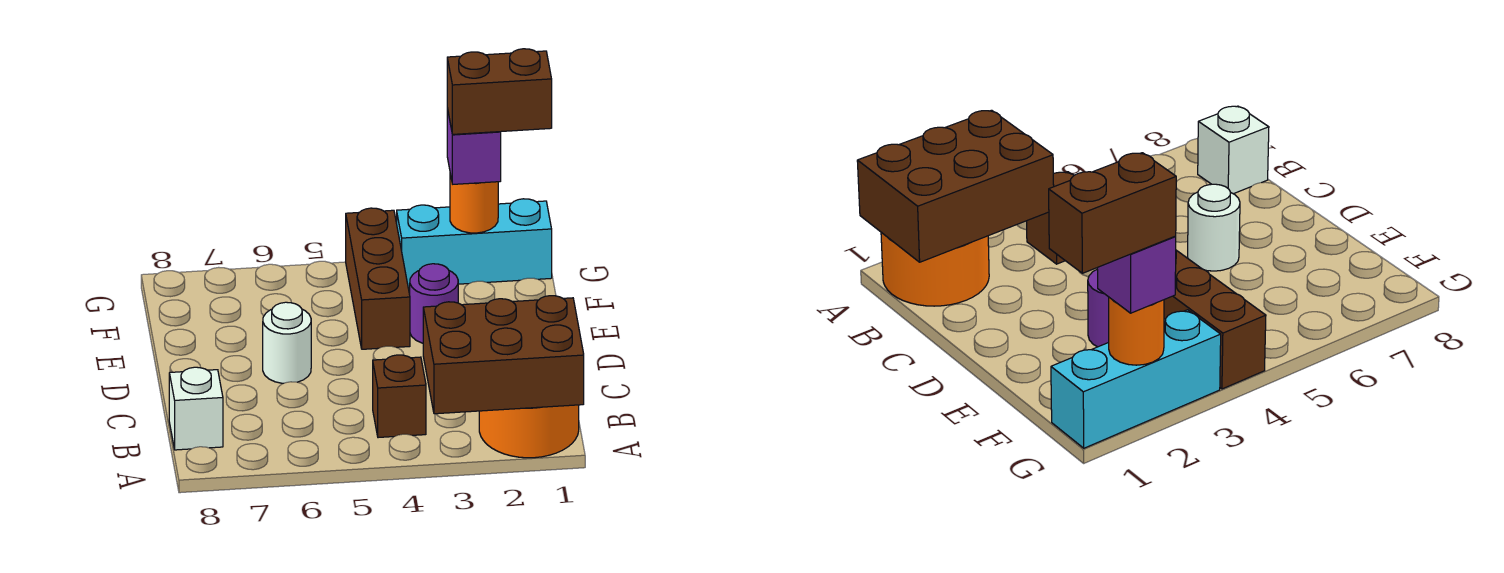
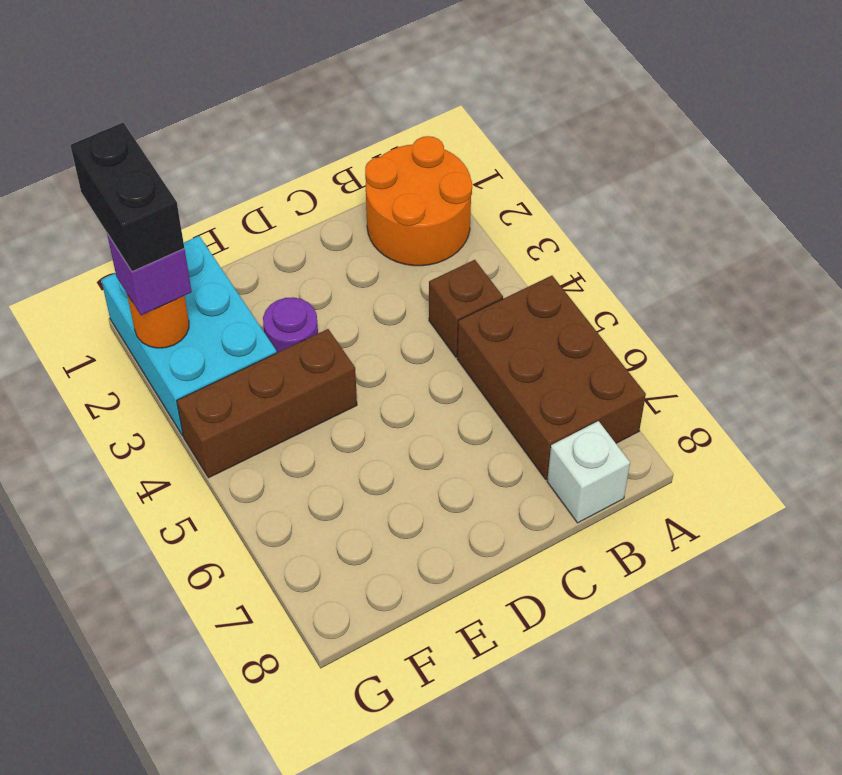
brown brick A1:B3 level 2 -> brown brick A5:B7 level 1
white round brick D6 level 1 -> none
cyan brick G1:G3 level 1 -> cyan brick F1:G3 level 1
brown brick G1:G2 level 4 -> black brick G1:G2 level 4

